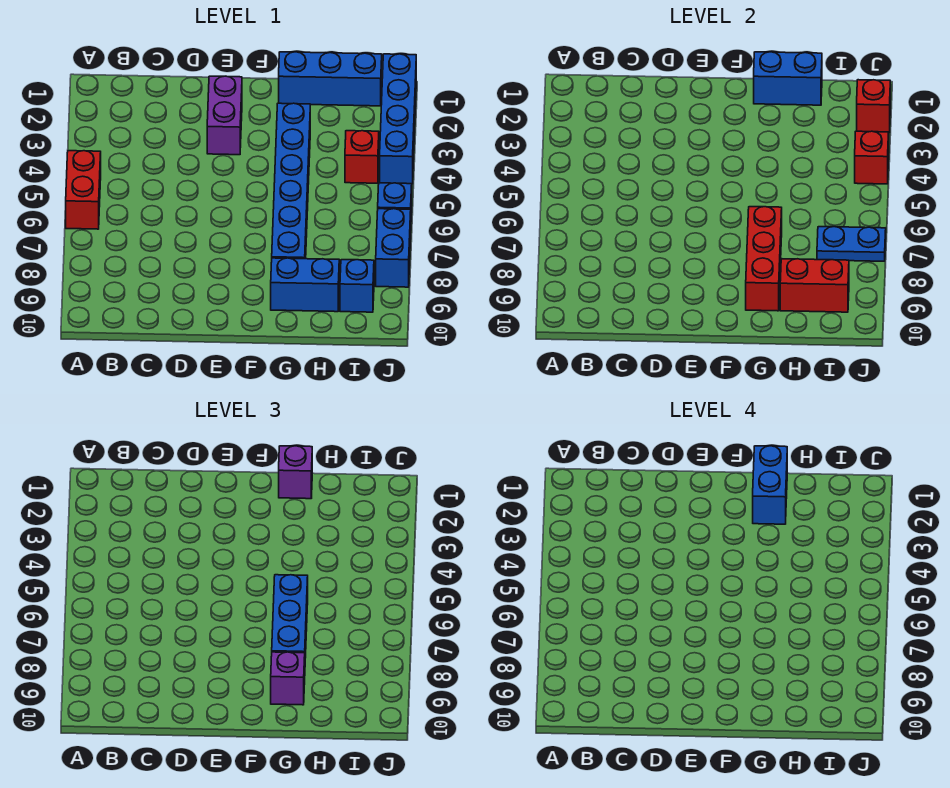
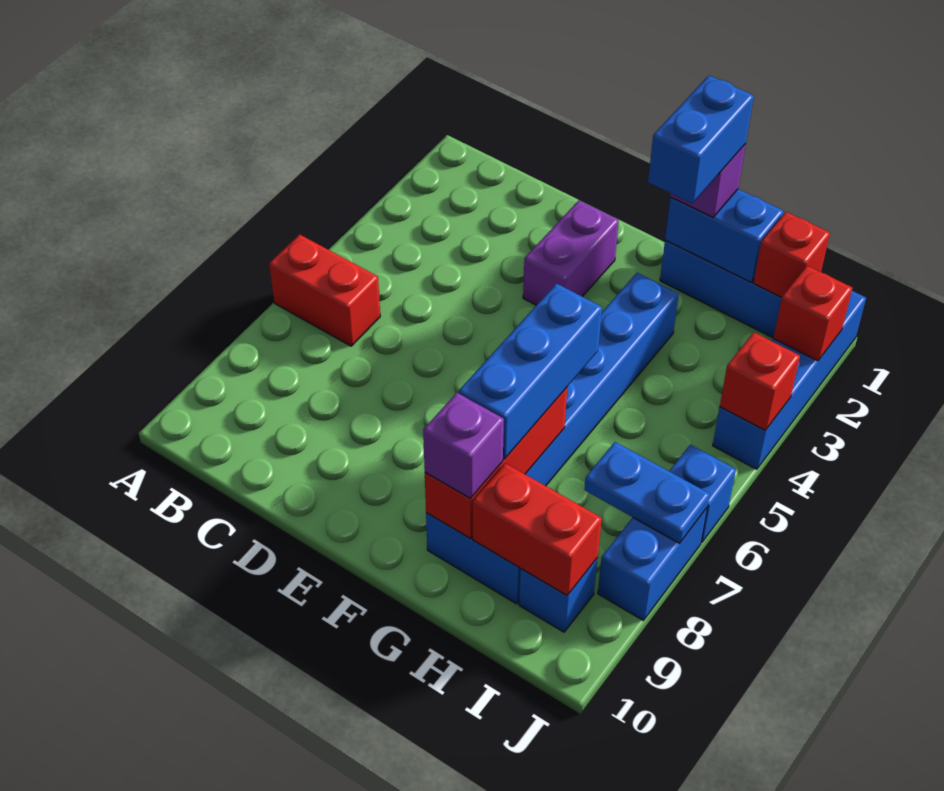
red brick A5:A6 level 1 -> red brick A6:B6 level 1
red brick I4 level 1 -> red brick I1 level 2

